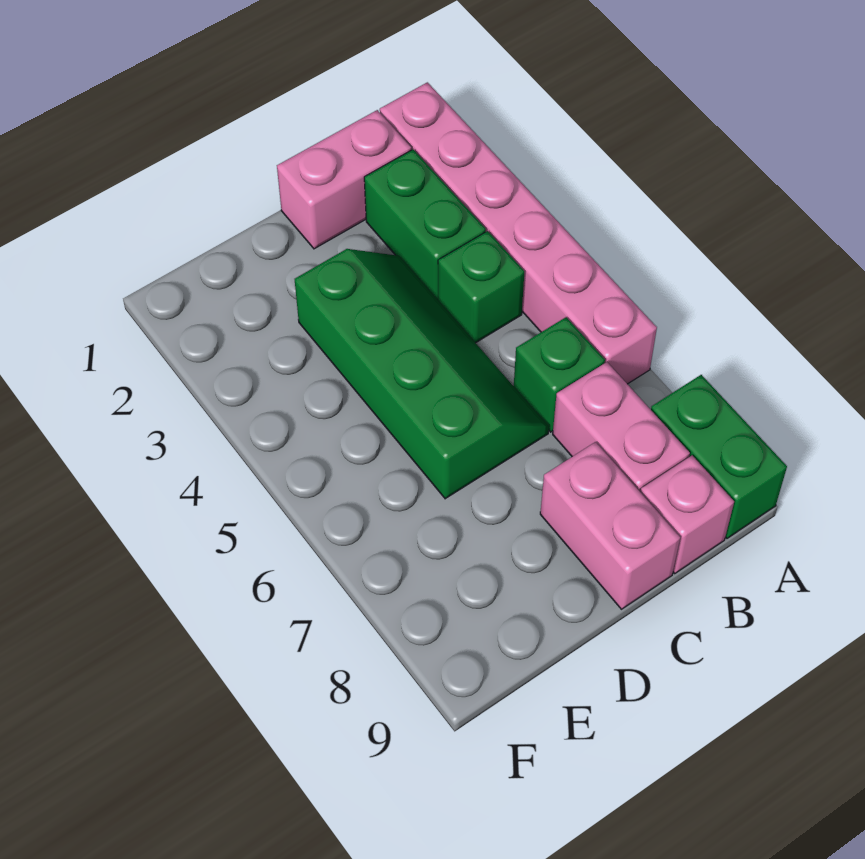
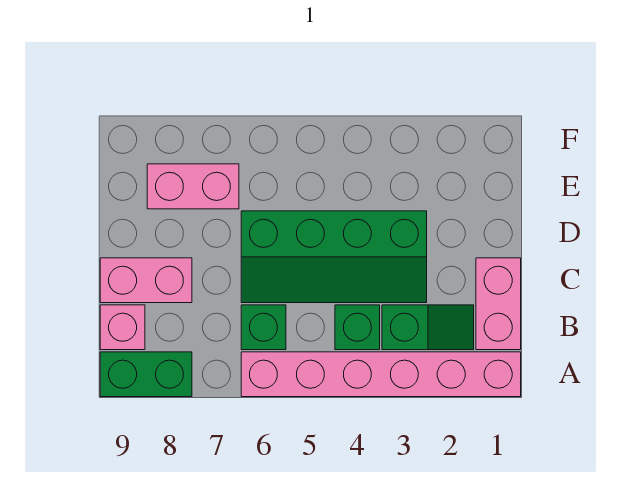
green brick B2:B3 level 1 -> green slope B2:B3 level 1 top 3
pink brick B7:B8 level 1 -> pink brick E7:E8 level 1

